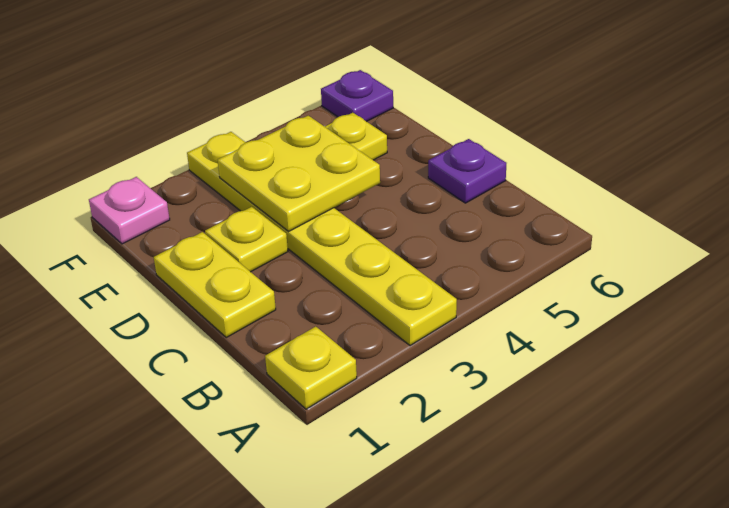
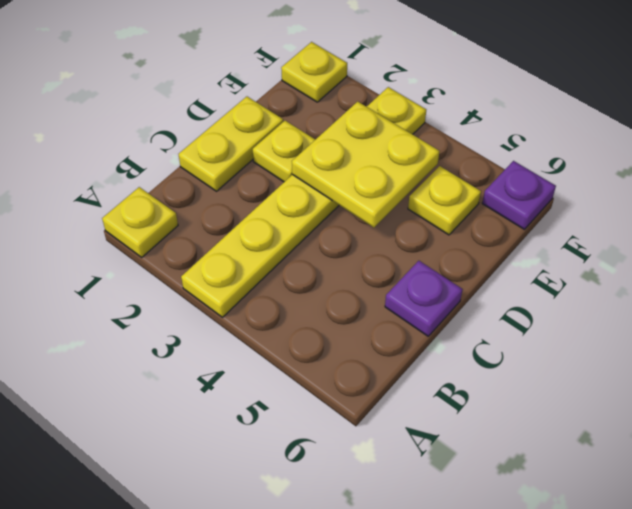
pink plate F1 level 1 -> yellow plate F1 level 1

